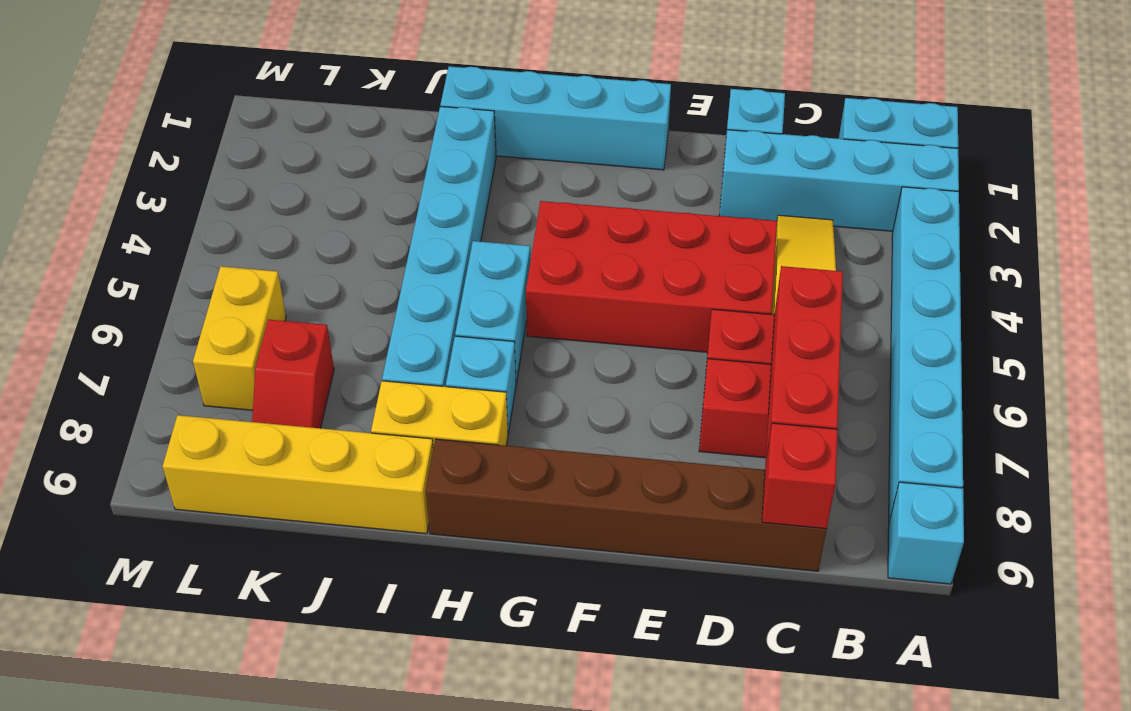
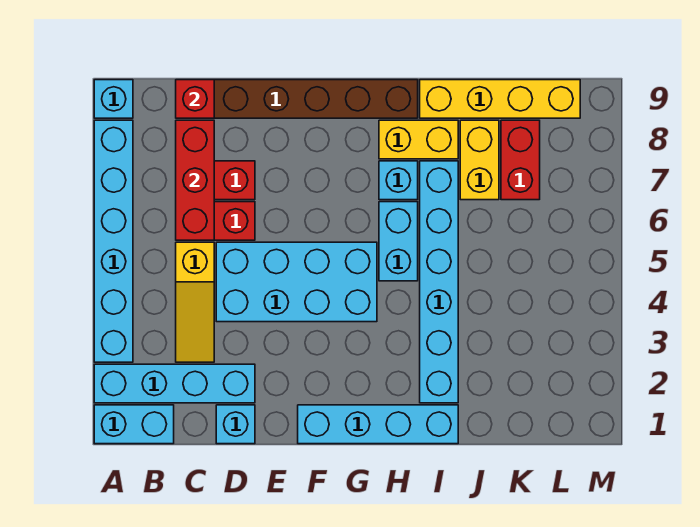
red brick D4:G5 level 1 -> cyan brick D4:G5 level 1
red slope K7:K8 level 1 top 7 -> red brick K7:K8 level 1
yellow brick L6:L7 level 1 -> yellow brick J7:J8 level 1

